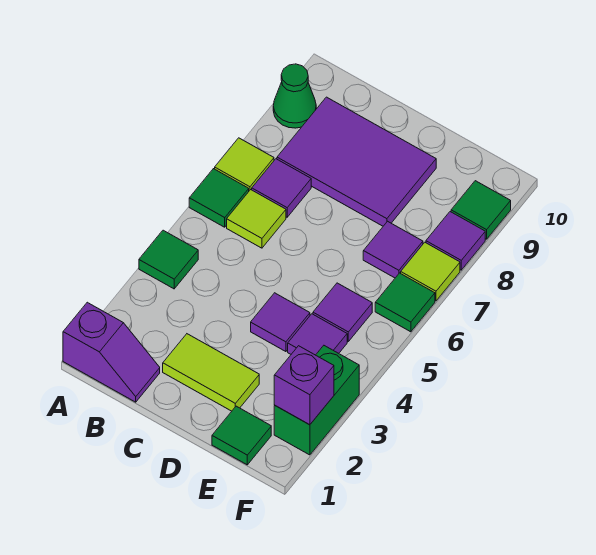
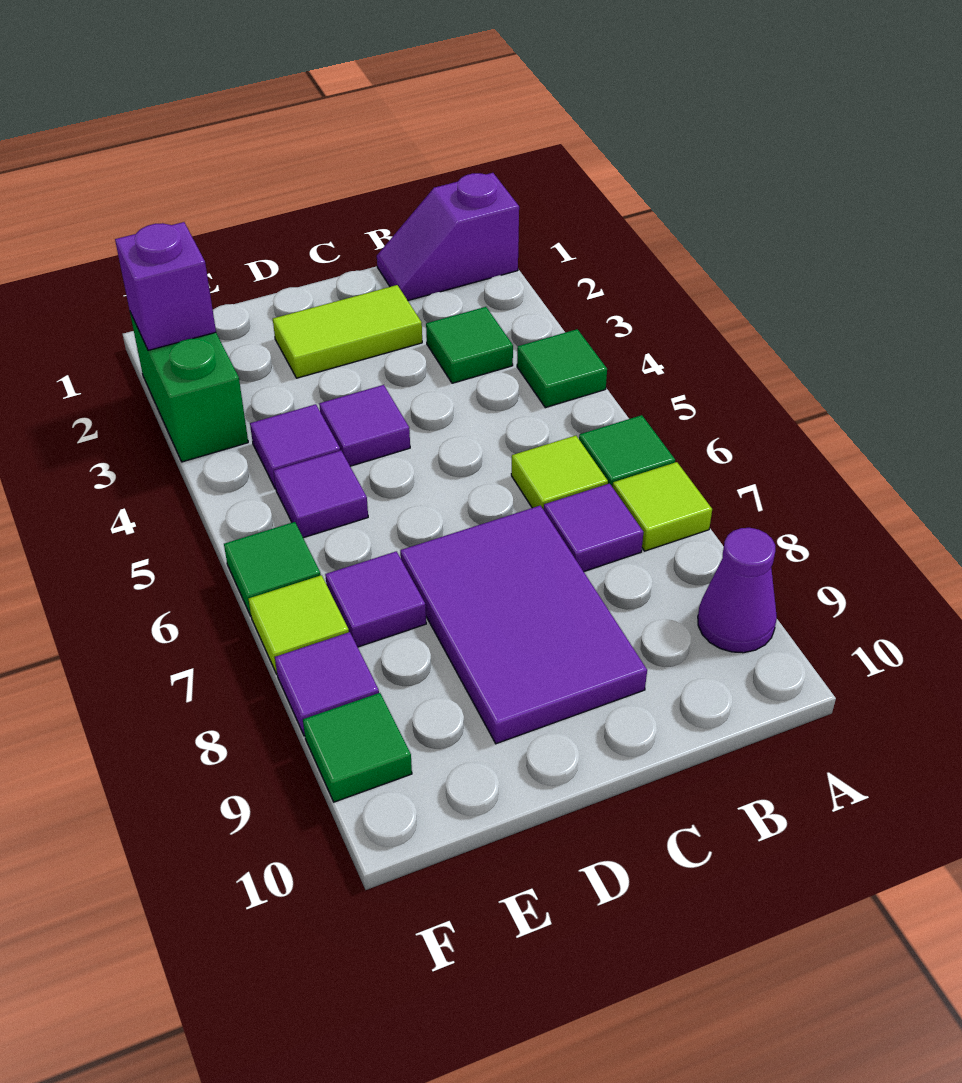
green cone A9 level 1 -> purple cone A9 level 1
purple tile B8:D9 level 1 -> purple tile C7:D9 level 1
green tile E1 level 1 -> green tile B3 level 1

